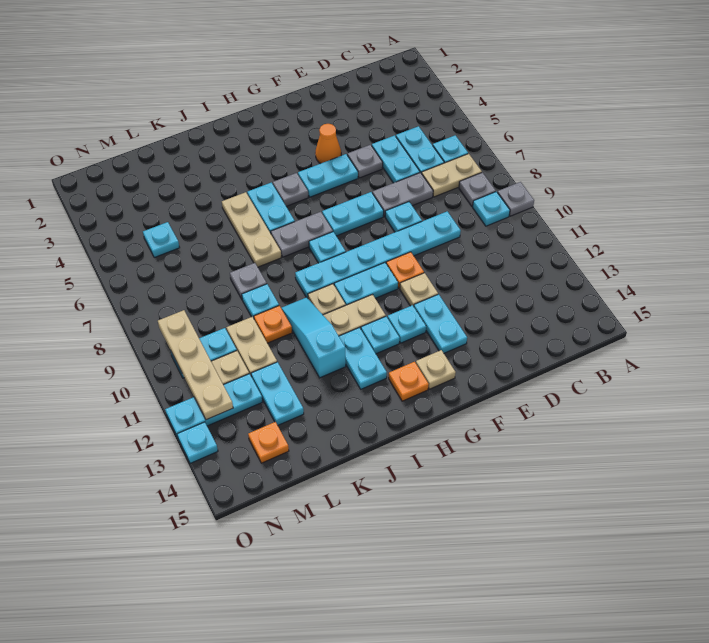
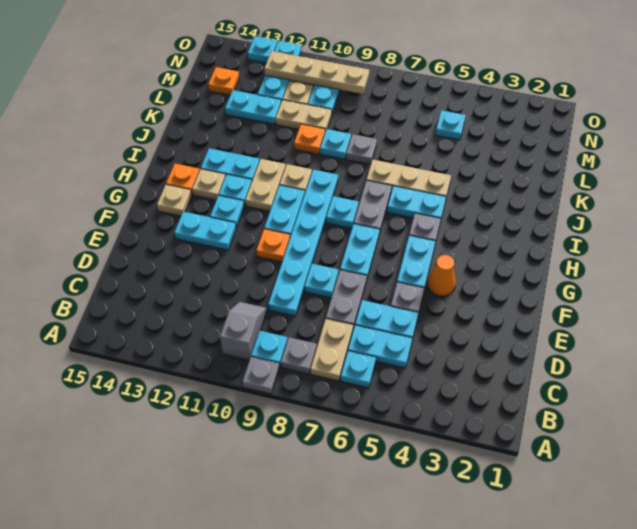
none -> grey slope B10:C10 level 1 top B
tan plate F11 level 1 -> tan plate H13 level 1
cyan slope J10:J12 level 1 top 12 -> none

